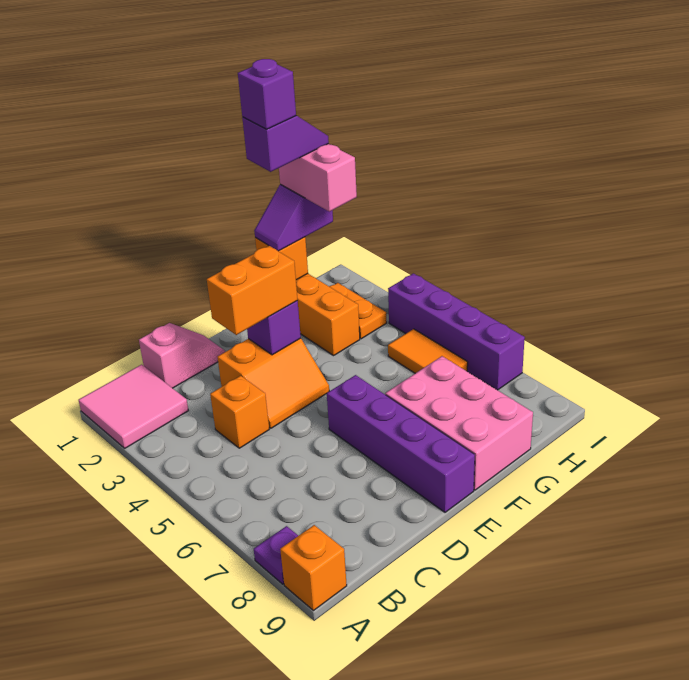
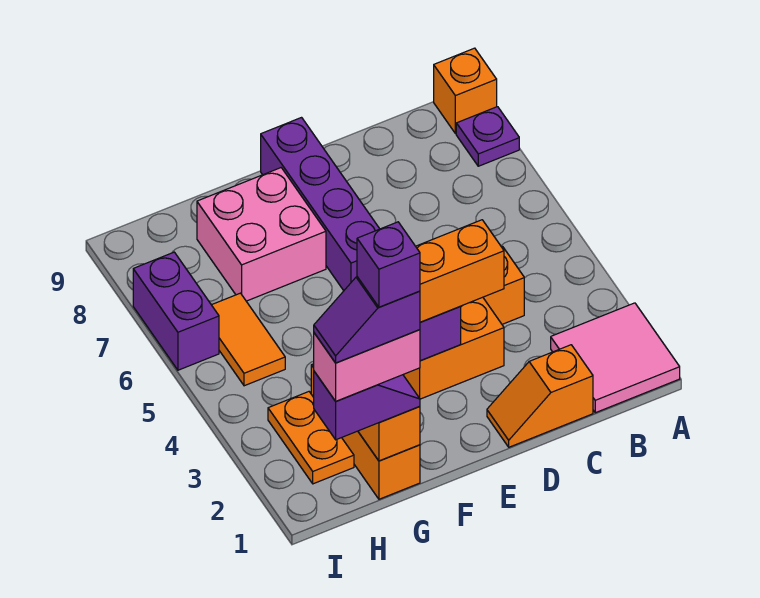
pink slope C1:D1 level 1 top C -> orange slope C1:D1 level 1 top C
pink brick F7:G9 level 1 -> pink brick F7:G8 level 1
pink brick H1:H2 level 4 -> pink brick G1:H1 level 4
purple brick I4:I7 level 1 -> purple brick I6:I7 level 1

